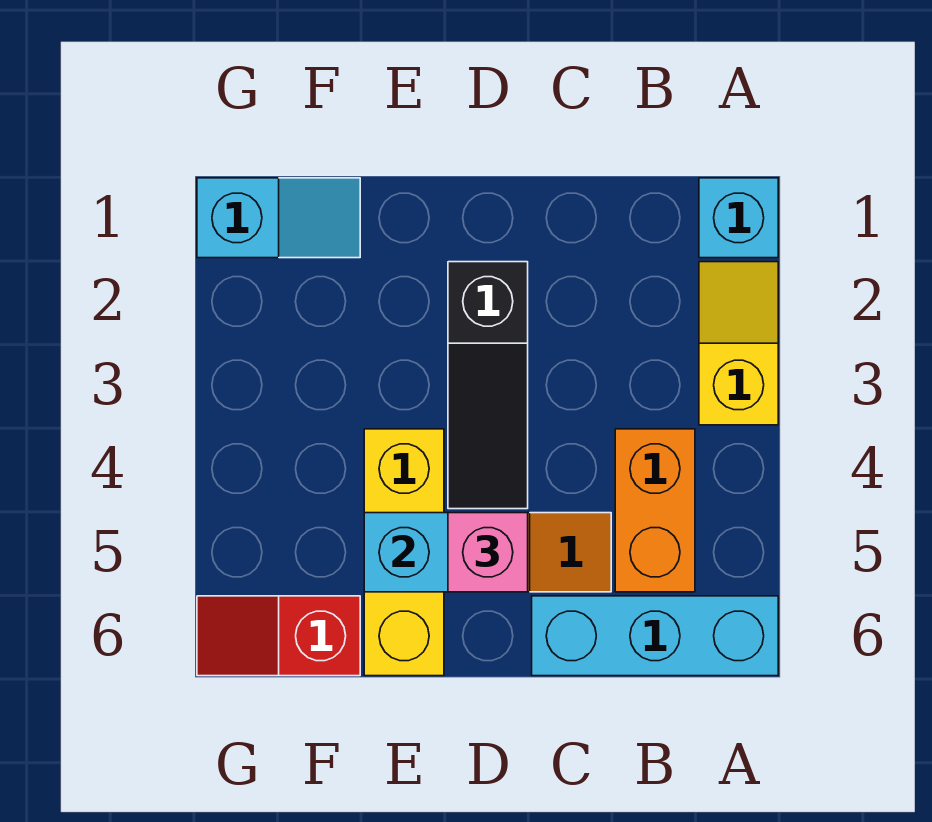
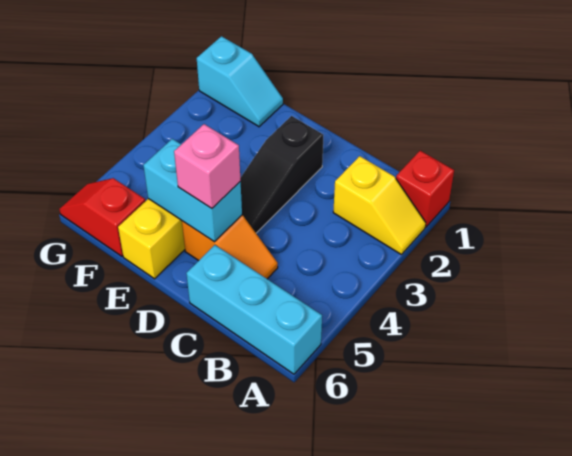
cyan brick A1 level 1 -> red brick A1 level 1
yellow slope A2:A3 level 1 top 3 -> yellow slope A2:B2 level 1 top B
orange brick B4:B5 level 1 -> none

